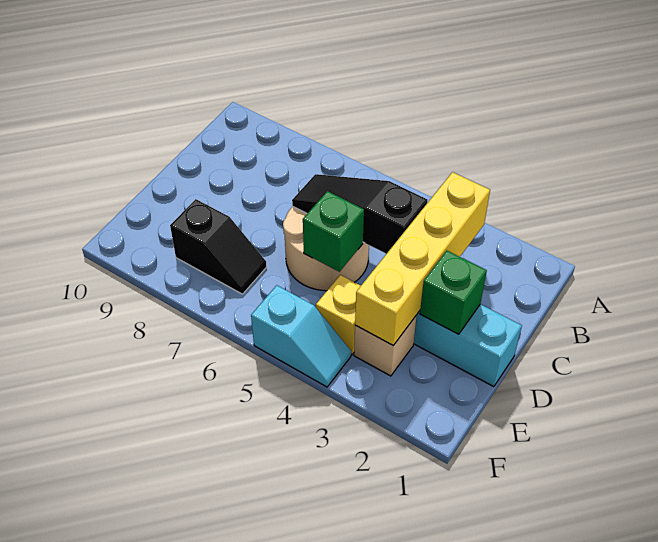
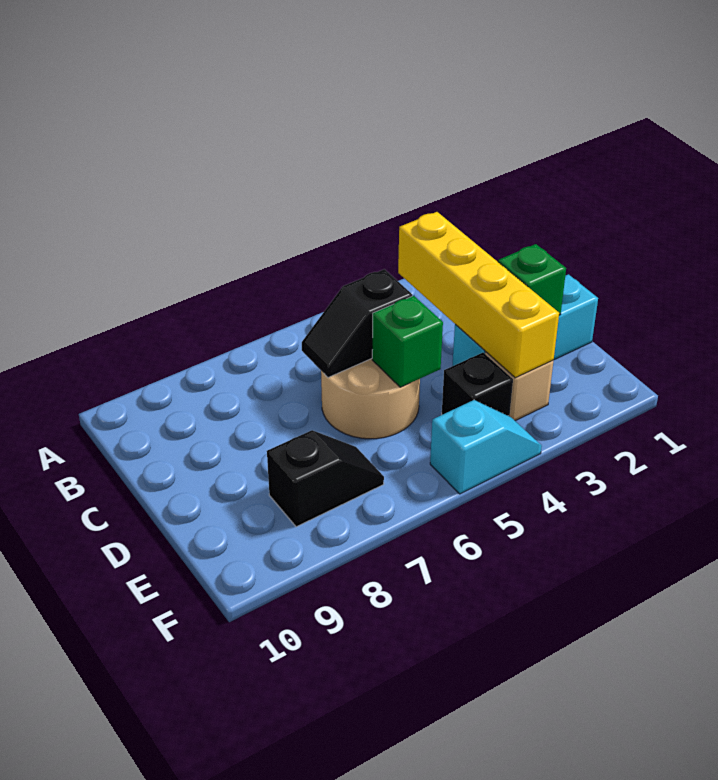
black slope C4:C6 level 2 top 4 -> black slope C5:C6 level 2 top 5
yellow brick E4 level 1 -> black brick E4 level 1

